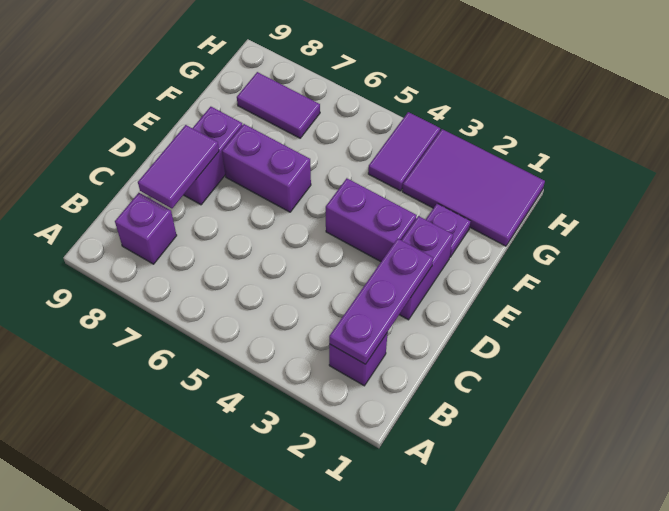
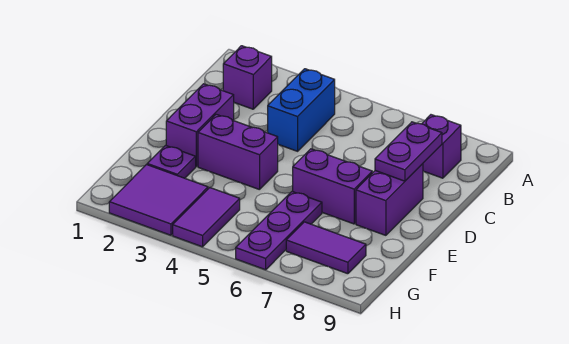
purple plate B2:D2 level 2 -> purple plate F6:H6 level 1
none -> blue brick B4:C4 level 1
purple tile C8:D8 level 2 -> purple plate C8:D8 level 2
purple tile G1:H3 level 1 -> purple tile G2:H3 level 1

